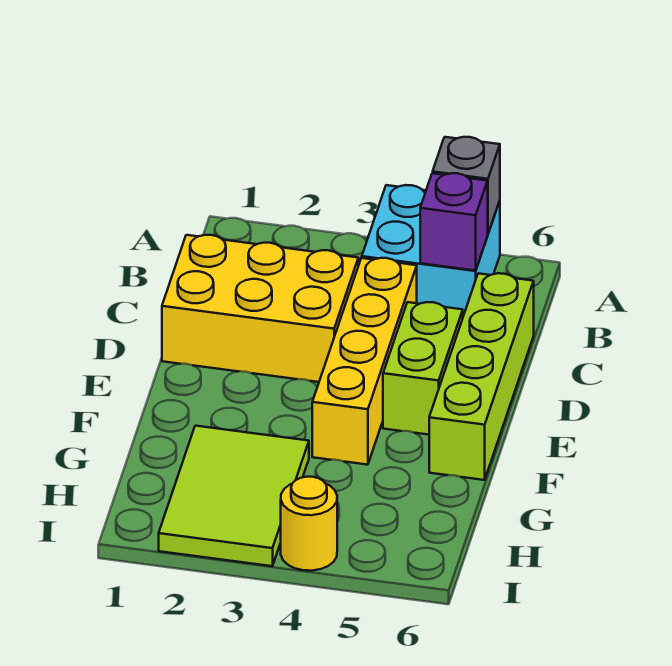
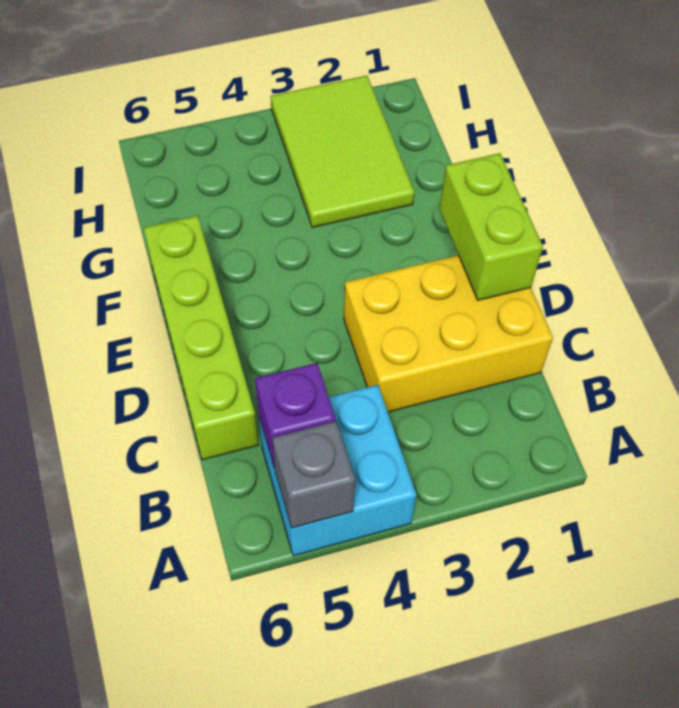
yellow brick C4:F4 level 1 -> none
lime brick D5:E5 level 1 -> lime brick D1:E1 level 2
yellow round brick I4 level 1 -> none

